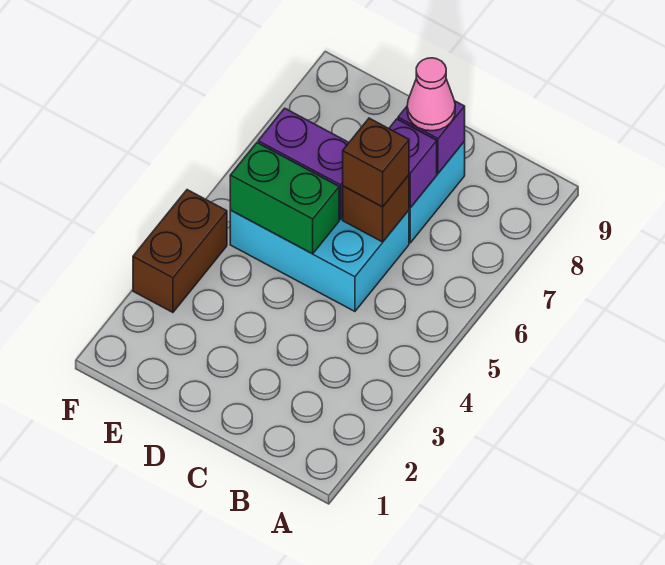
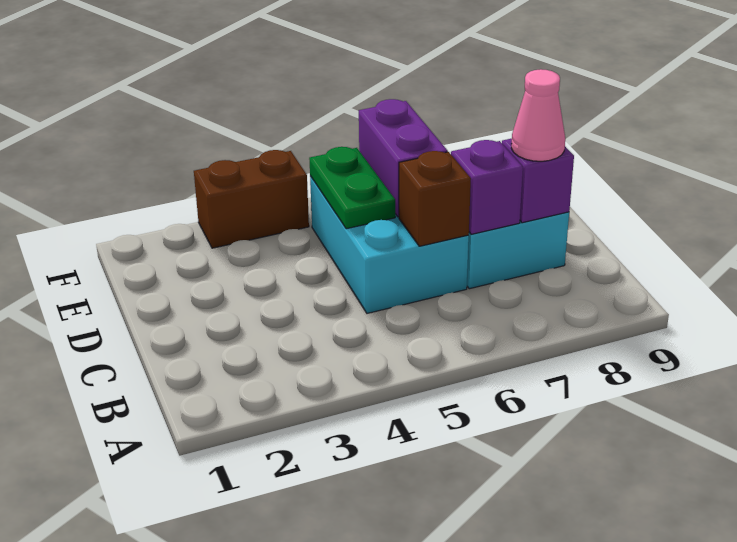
brown brick C6 level 3 -> none
green brick D5:E5 level 2 -> green plate D5:E5 level 2

